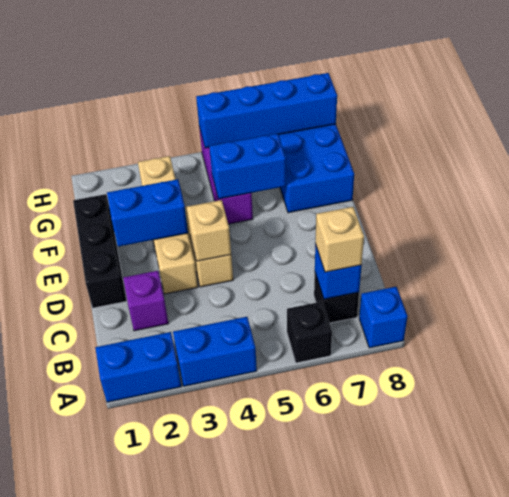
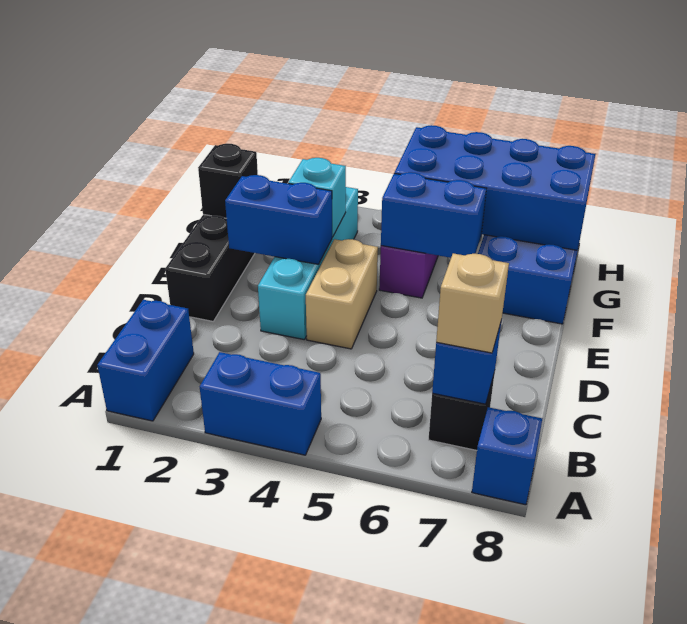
blue brick A1:A2 level 1 -> blue brick A1:B1 level 1
black brick A6 level 1 -> black brick F1 level 2
purple brick C2 level 1 -> none
tan brick D3:G3 level 1 -> cyan brick D3:G3 level 1
tan brick D4 level 2 -> none
none -> cyan brick F3 level 2
blue brick H5:H8 level 2 -> blue brick G5:H8 level 2

